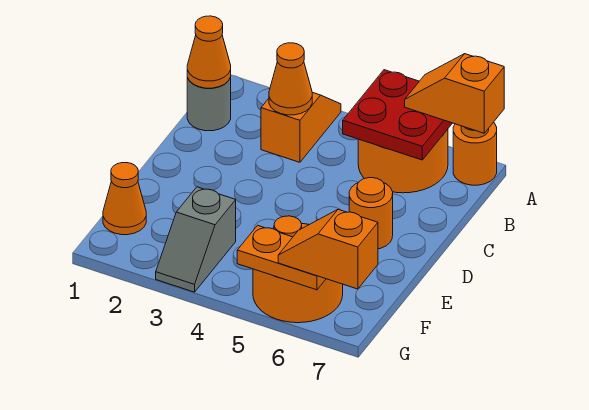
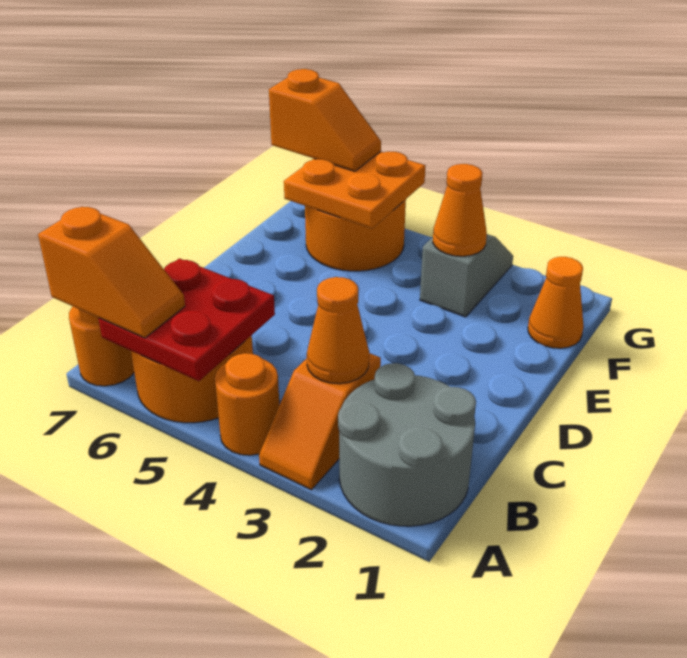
grey round brick B1 level 1 -> grey round brick A1:B2 level 1
orange cone B1 level 2 -> orange cone F3 level 2
orange round brick D6 level 1 -> orange round brick A4 level 1
orange plate G5:G6 level 2 -> orange plate F5:G6 level 2

